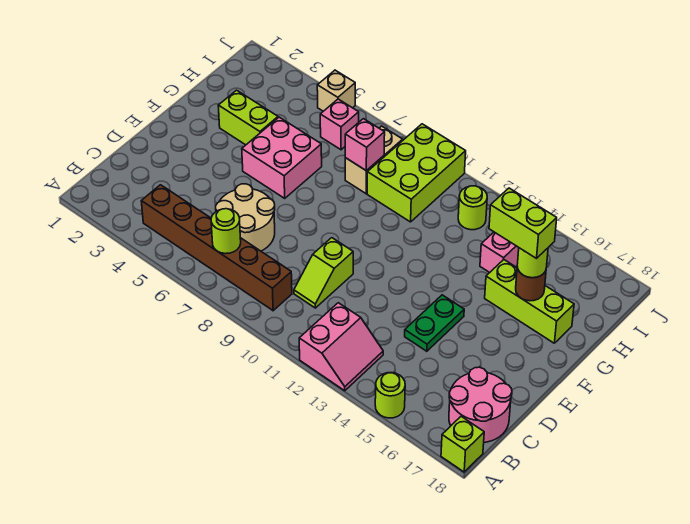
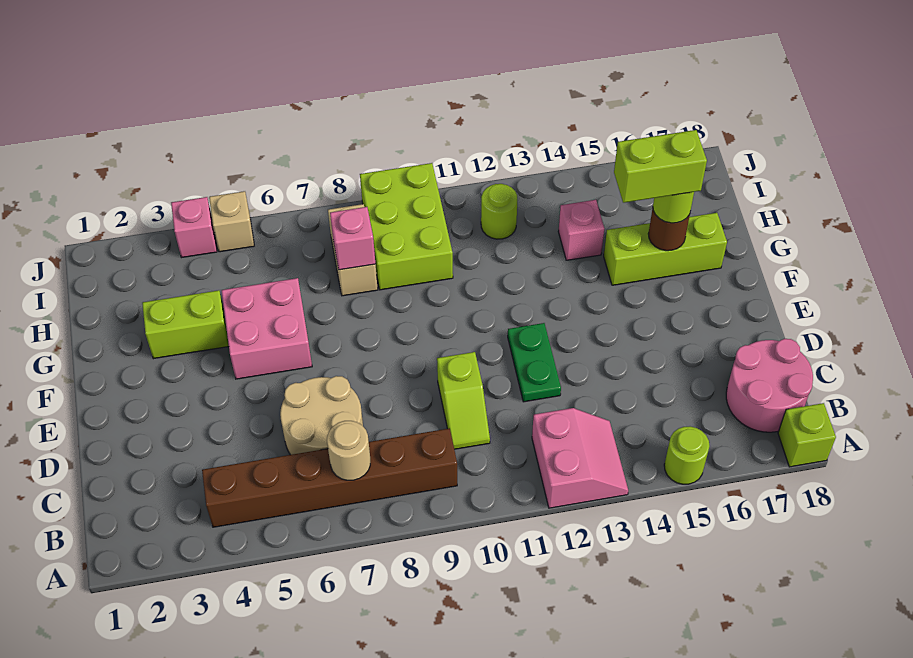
lime round brick B7 level 2 -> tan round brick B7 level 2
green plate D14:E14 level 1 -> green plate D12:E12 level 1
pink brick I6 level 1 -> pink brick J4 level 1

